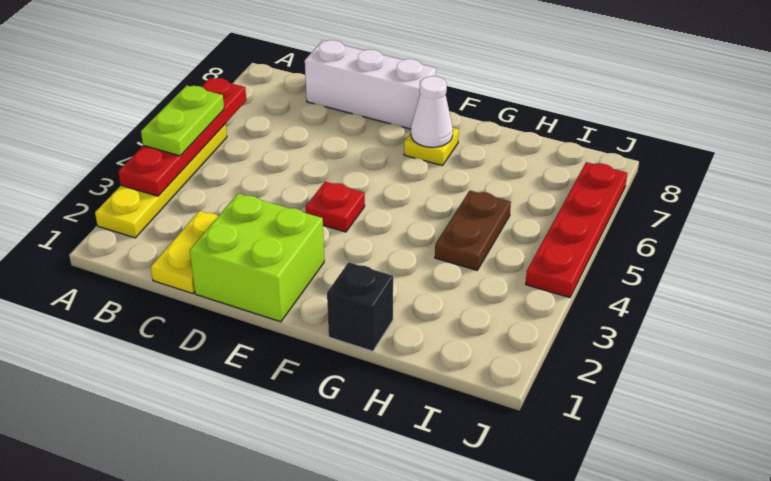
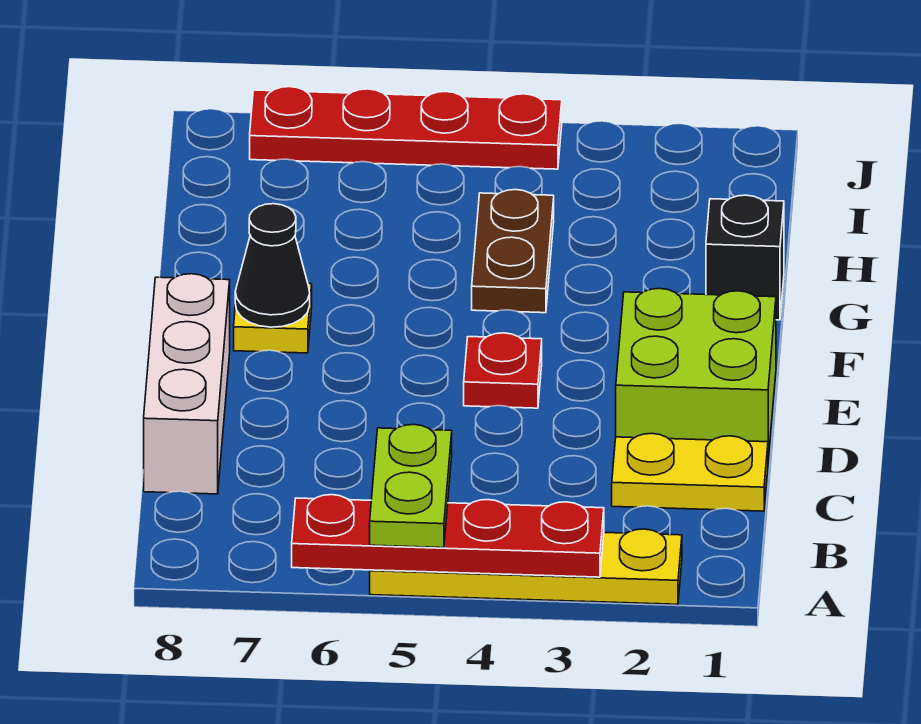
lime plate A4:A5 level 3 -> lime plate A5:B5 level 3
white cone F7 level 2 -> black cone F7 level 2
brown plate H4:H5 level 1 -> brown plate G4:H4 level 1

